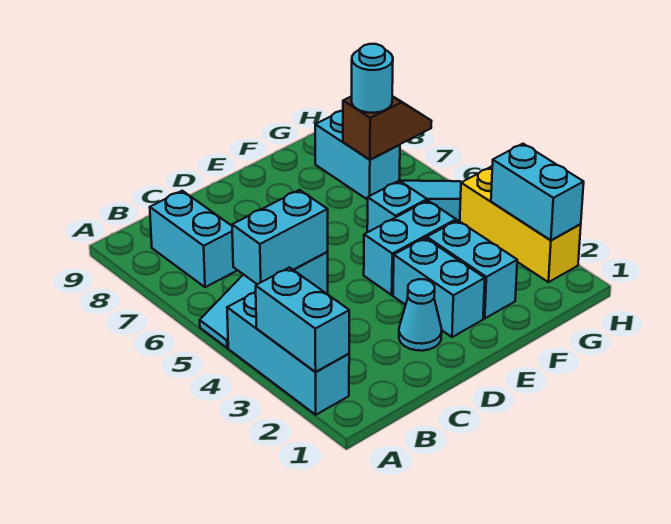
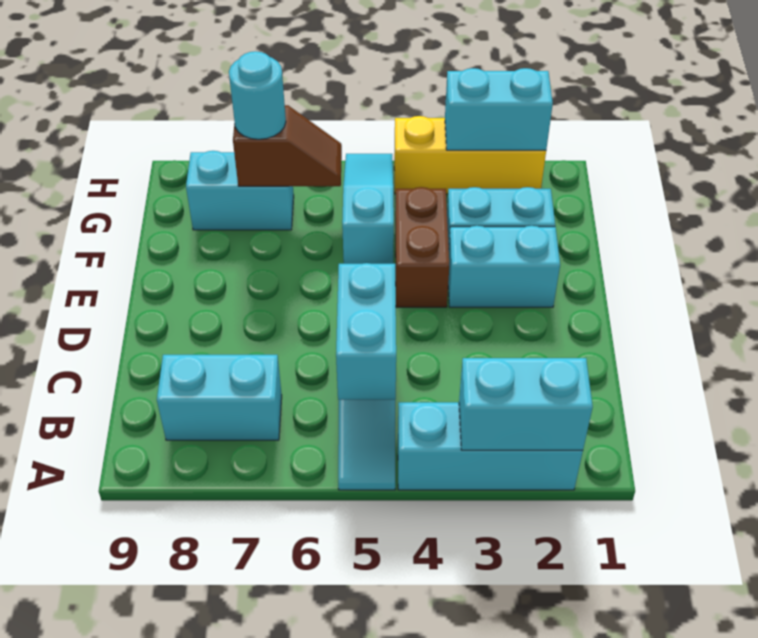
cyan cone D2 level 1 -> none
cyan brick E4:F4 level 1 -> brown brick E4:F4 level 1
brown slope G7:H7 level 2 top G -> brown slope G6:G7 level 2 top 7

